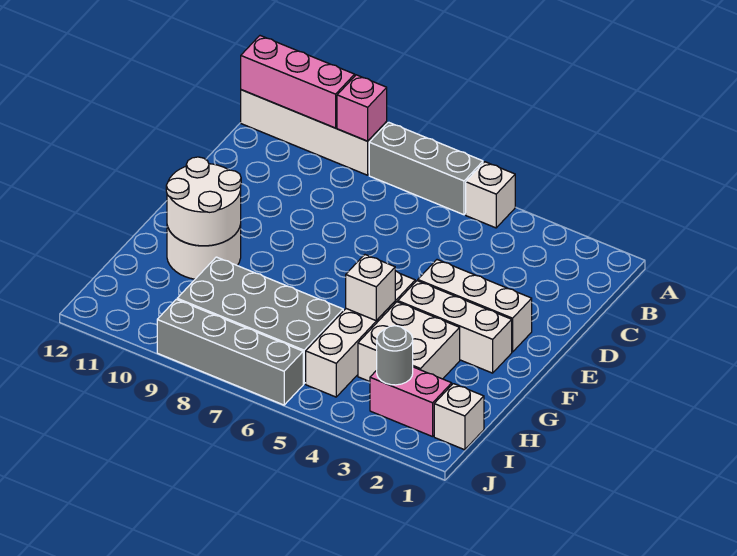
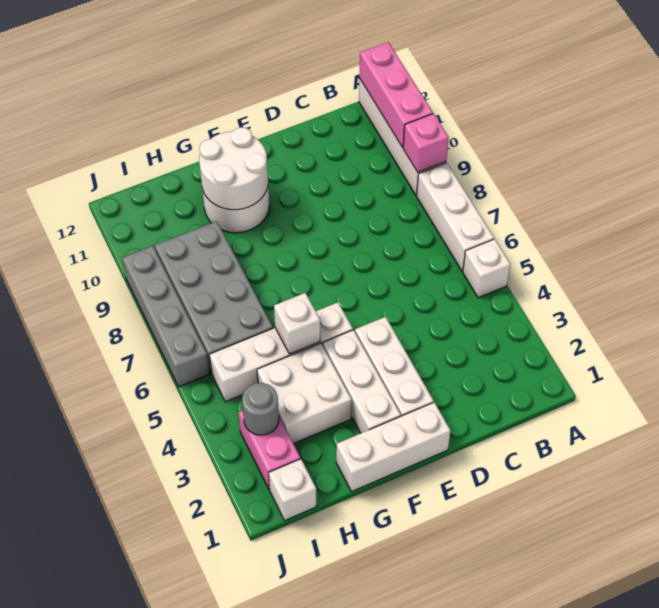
grey brick A6:A8 level 1 -> white brick A6:A8 level 1
none -> white brick E1:G1 level 1

